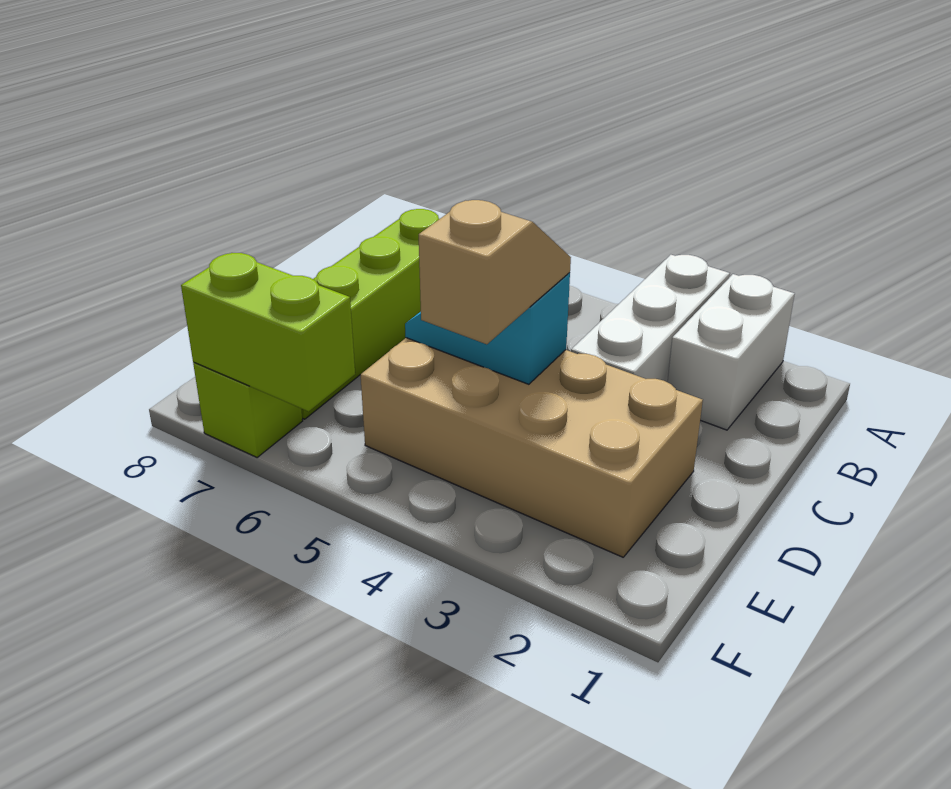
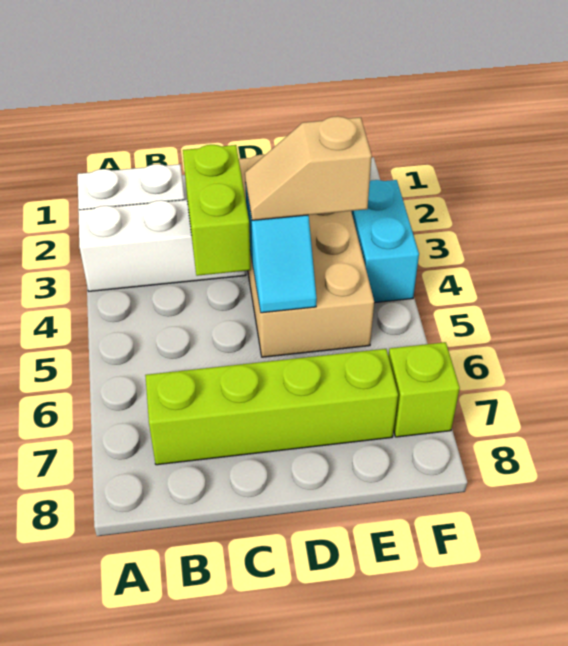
none -> cyan brick F3:F4 level 1
lime brick F6:F7 level 2 -> lime brick C3:C4 level 2

